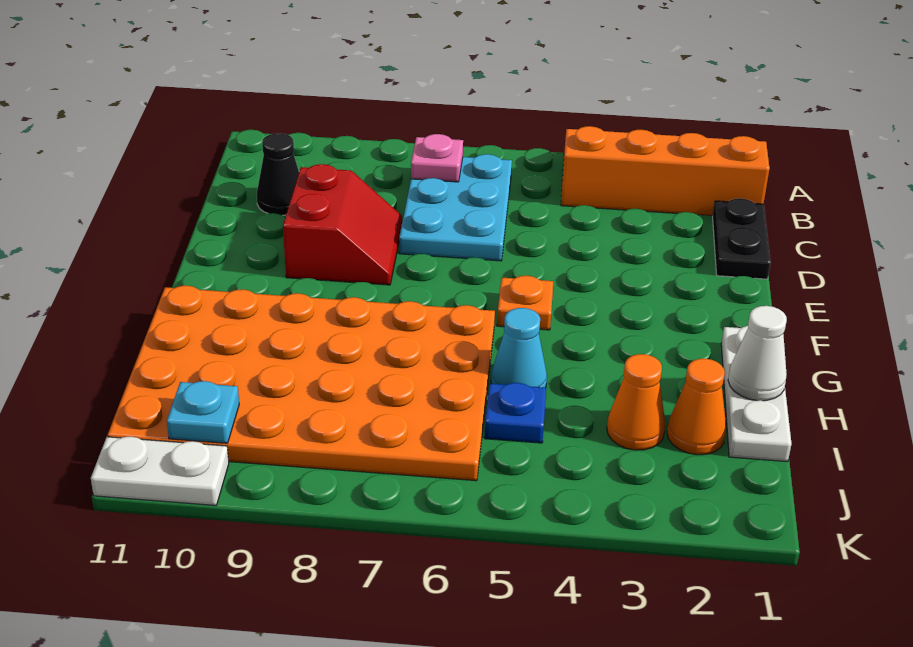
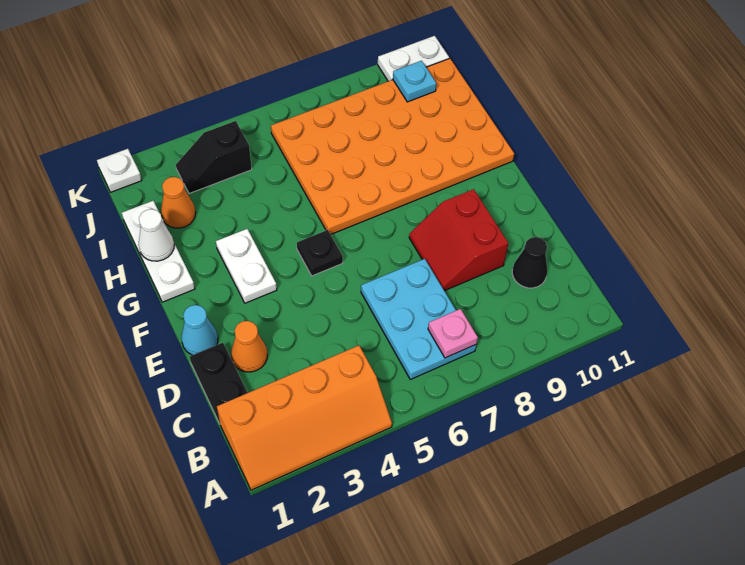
none -> white plate F3:G3 level 1
orange plate F5 level 1 -> black plate F5 level 1
cyan cone H5 level 1 -> cyan cone E1 level 1
orange cone I3 level 1 -> orange cone D2 level 1
blue plate I5 level 1 -> none
none -> black slope J3:J4 level 1 top 4
none -> white plate K1 level 1

